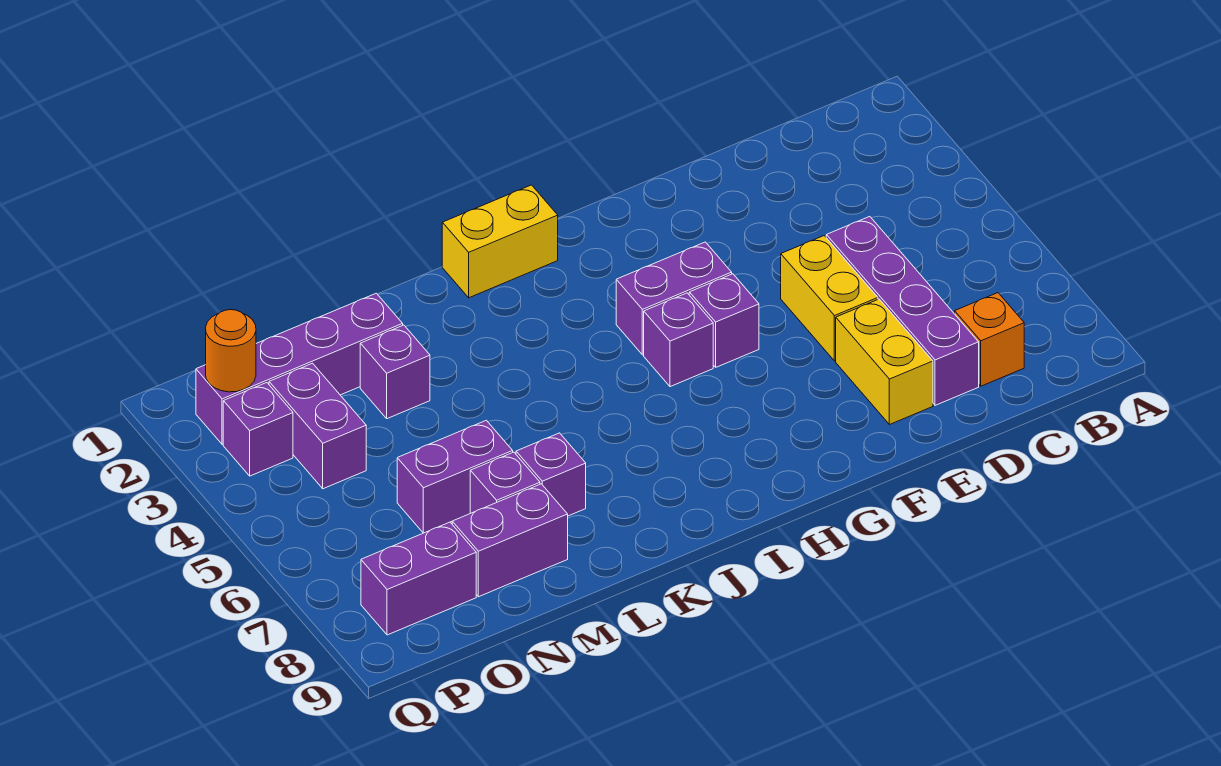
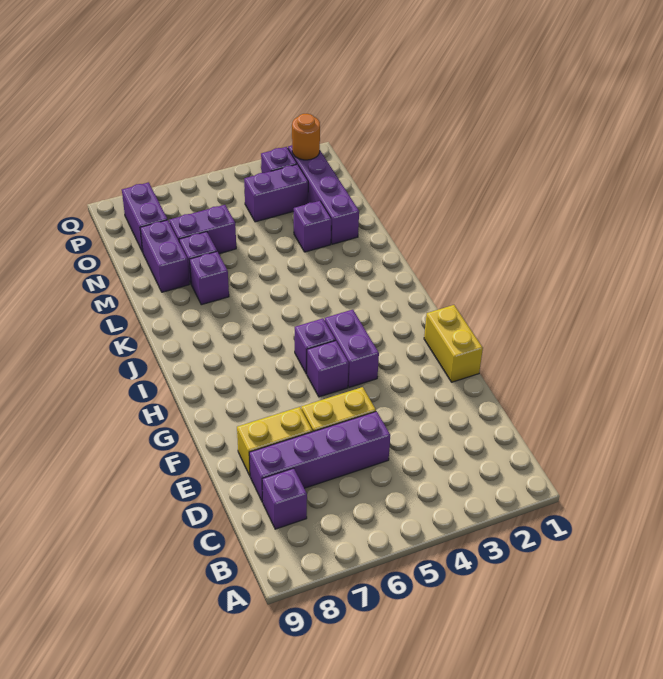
orange brick C8 level 1 -> purple brick C8 level 1
yellow brick I1:J1 level 1 -> yellow brick F1:G1 level 1
purple brick M6:N6 level 1 -> purple brick N6:N7 level 1

